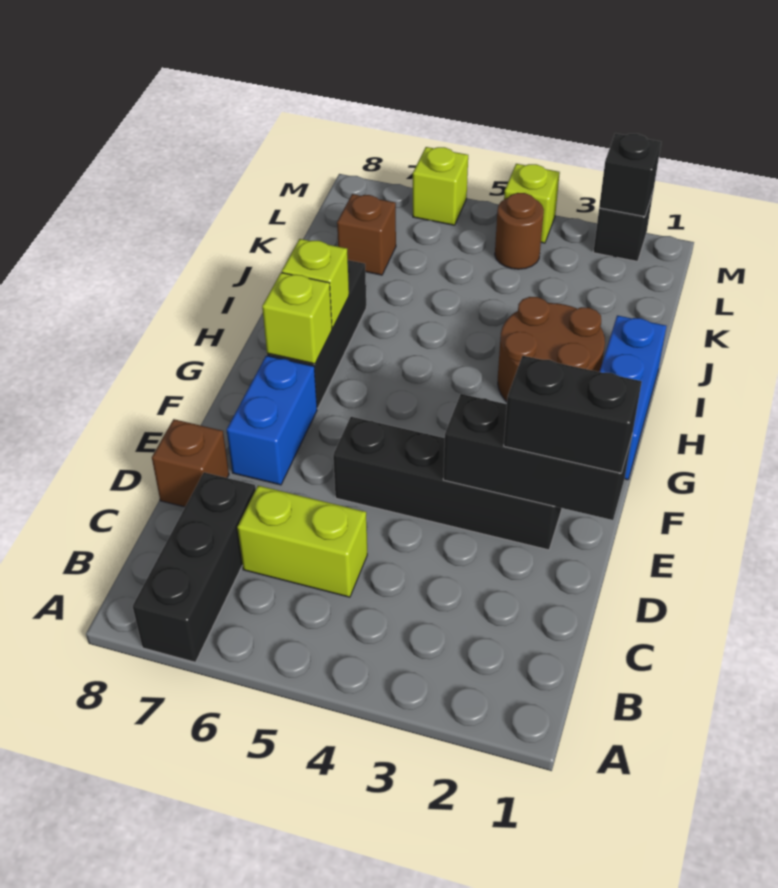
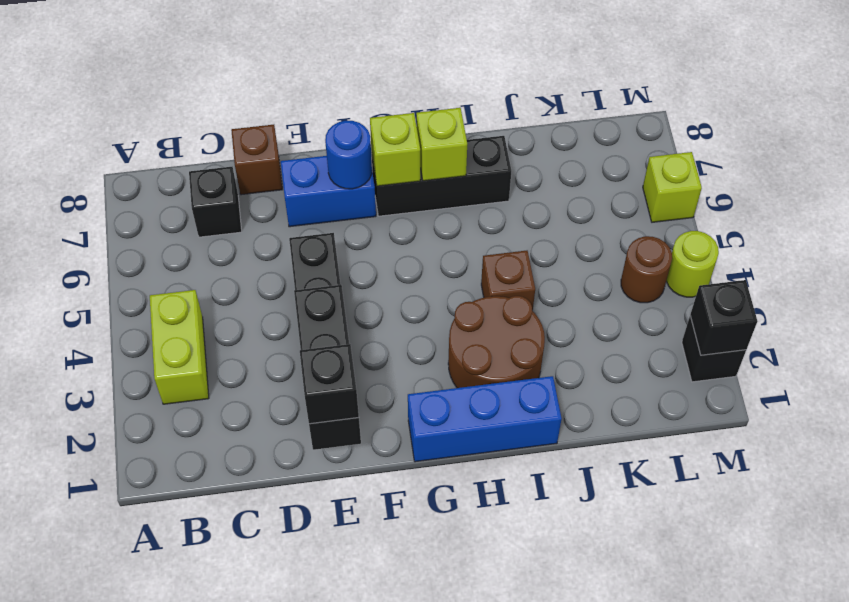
black brick A7:C7 level 1 -> black brick C7 level 1
lime brick C5:C6 level 1 -> lime brick B3:B4 level 1
black brick E1:E2 level 3 -> black brick E1 level 3
none -> blue round brick F7 level 2
brown brick K7 level 1 -> brown brick I4 level 1
lime brick M4 level 1 -> lime round brick M4 level 1

